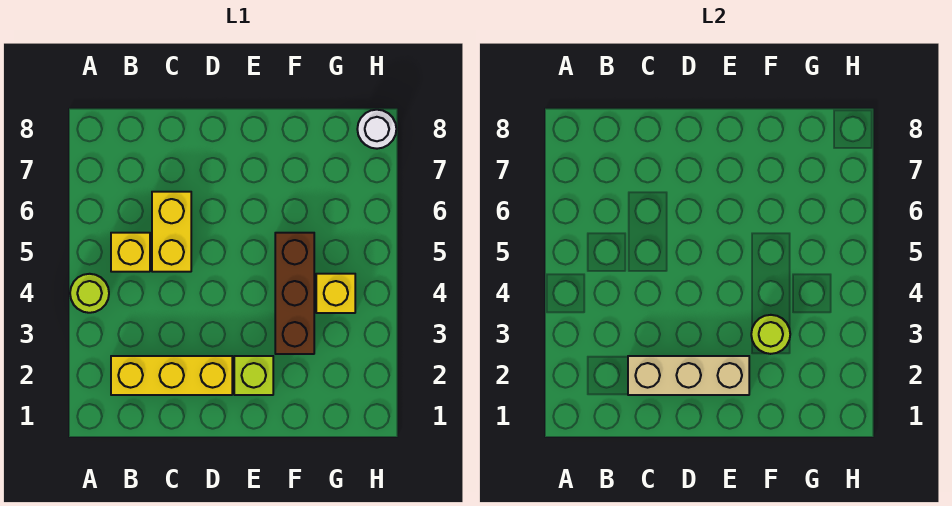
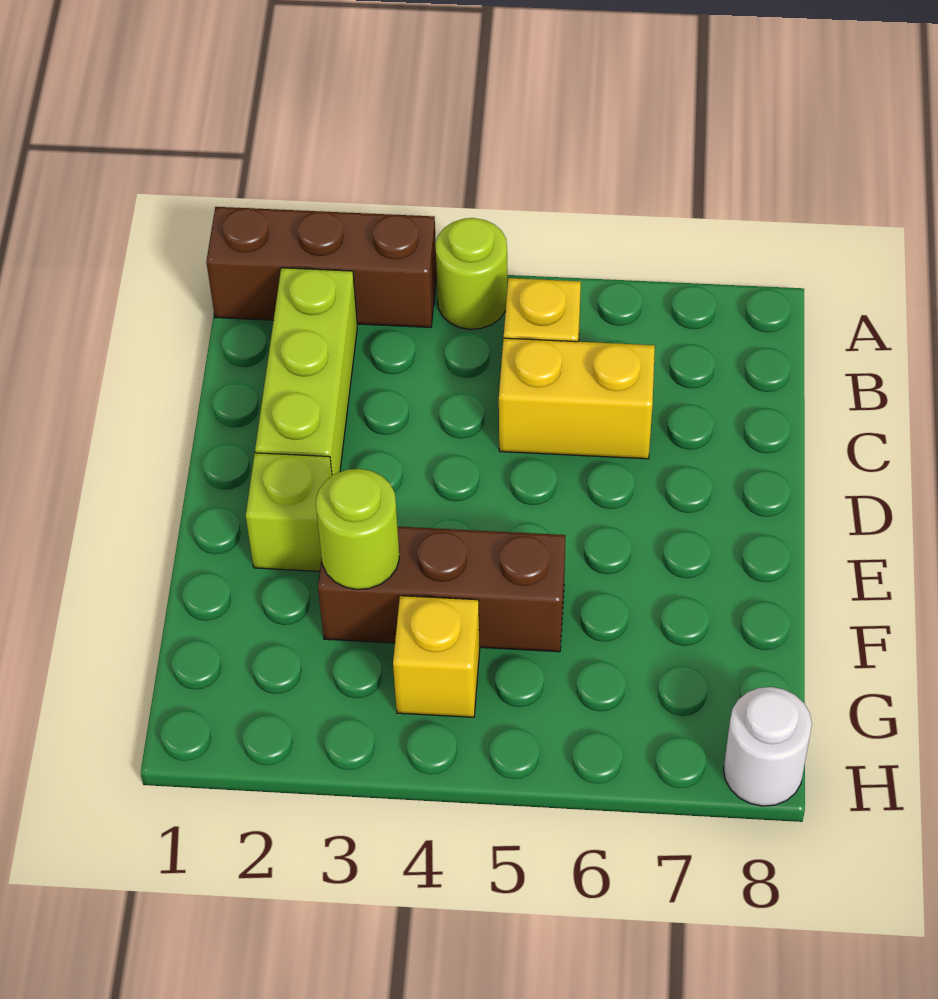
none -> brown brick A1:A3 level 1
yellow brick B2:D2 level 1 -> lime brick B2:D2 level 1
tan brick C2:E2 level 2 -> none

